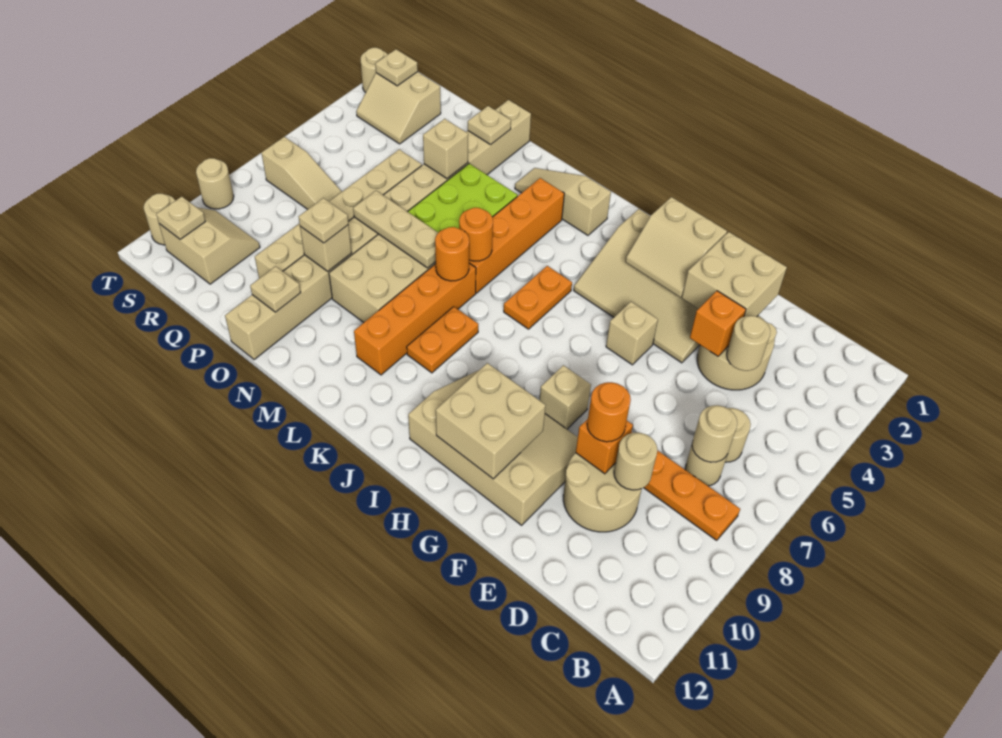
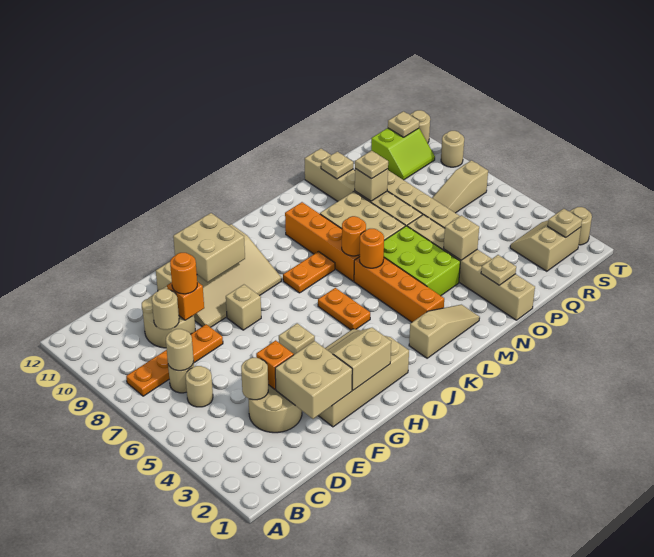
orange plate K8:K9 level 1 -> orange plate J8:K8 level 1
tan plate M7:O7 level 2 -> none
tan slope R10:S11 level 1 top 11 -> lime slope R10:S11 level 1 top 11

